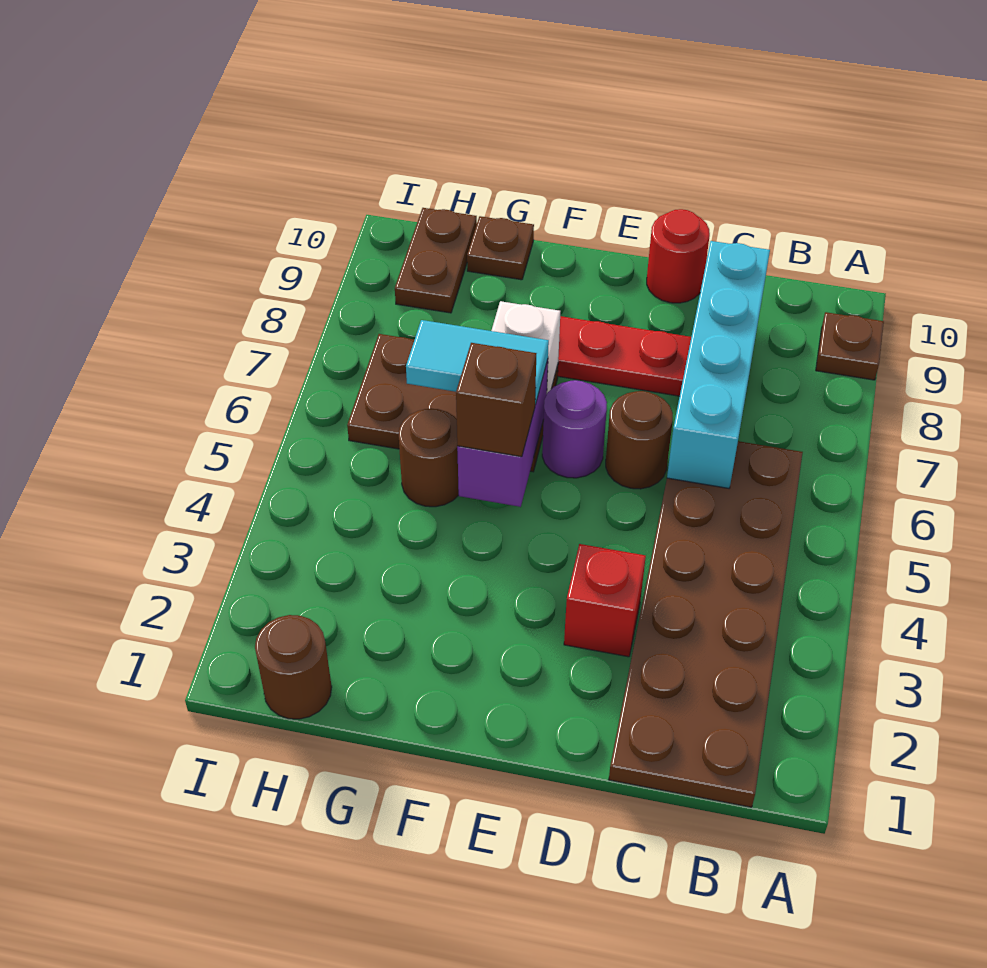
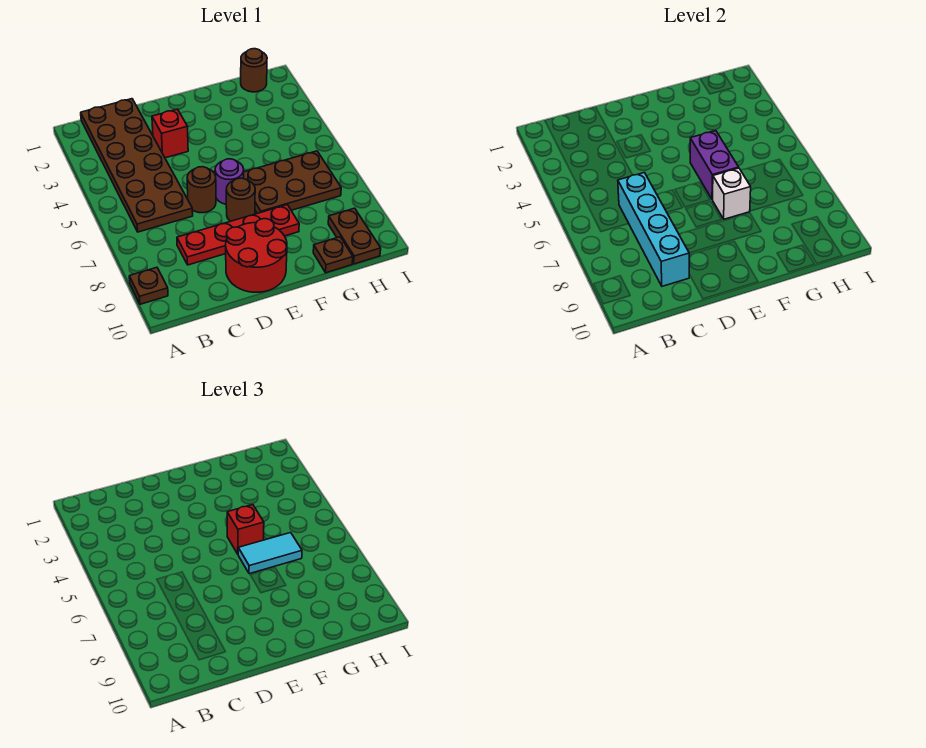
red round brick D10 level 1 -> red round brick D9:E10 level 1
brown brick F5 level 3 -> red brick F5 level 3
brown round brick G5 level 1 -> brown round brick E7 level 1

